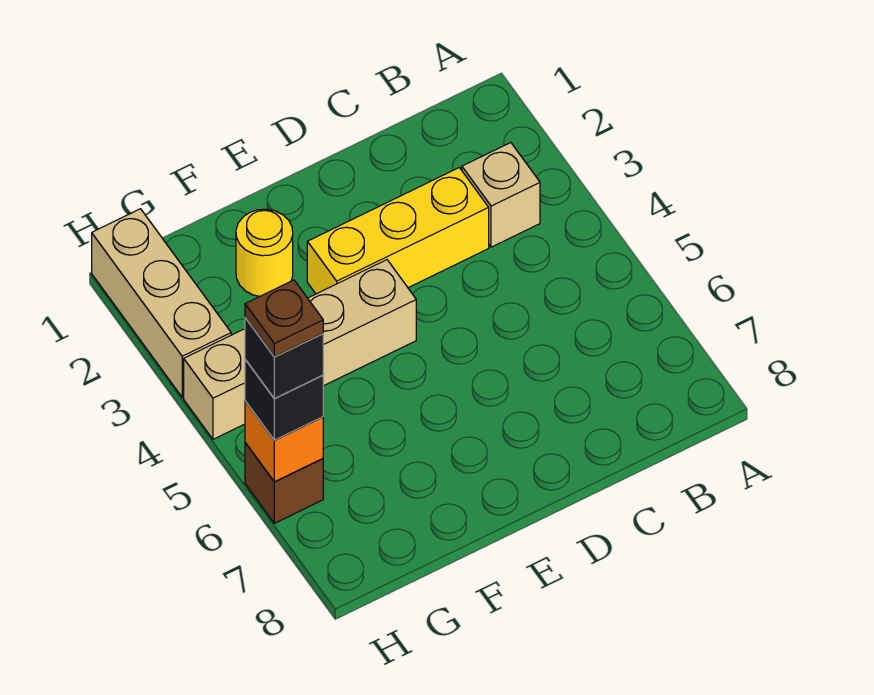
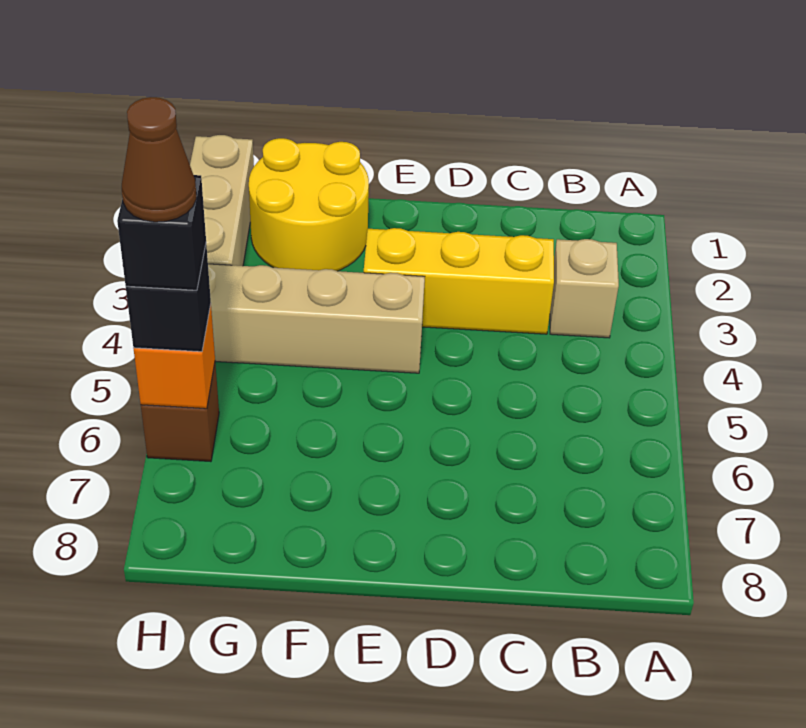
yellow round brick F2 level 1 -> yellow round brick F1:G2 level 1
brown plate H6 level 5 -> brown cone H6 level 5

